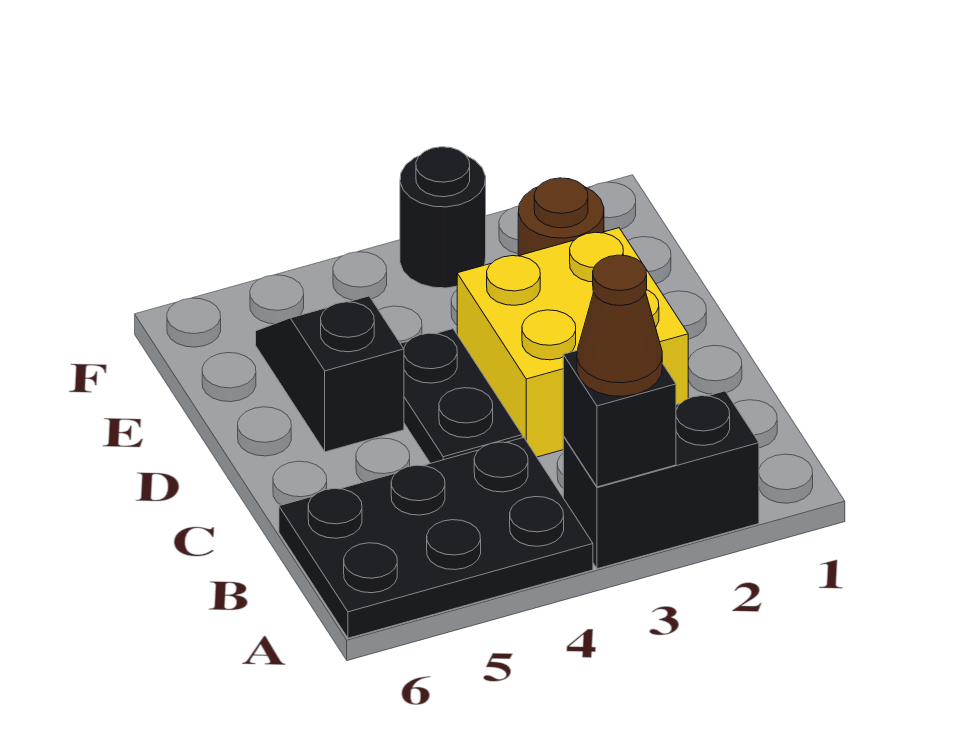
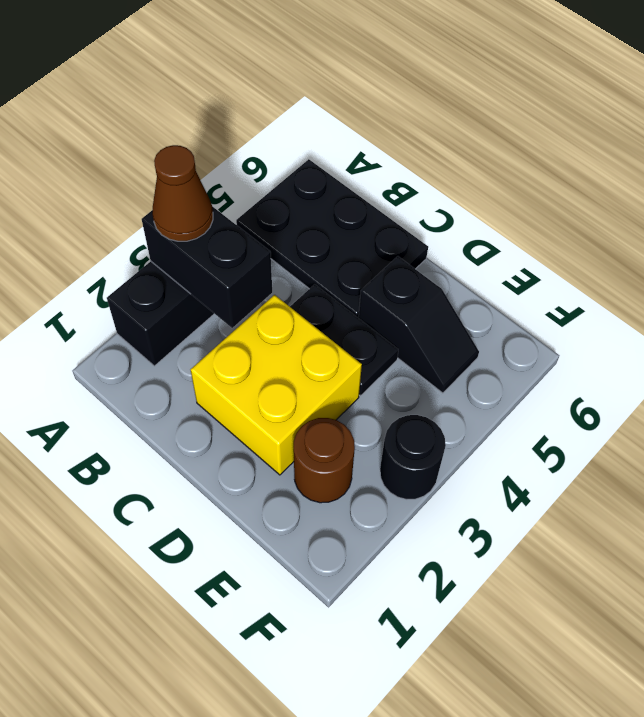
black brick A3 level 2 -> black brick A3:B3 level 2
black plate A4:B6 level 1 -> black plate A5:C6 level 1

